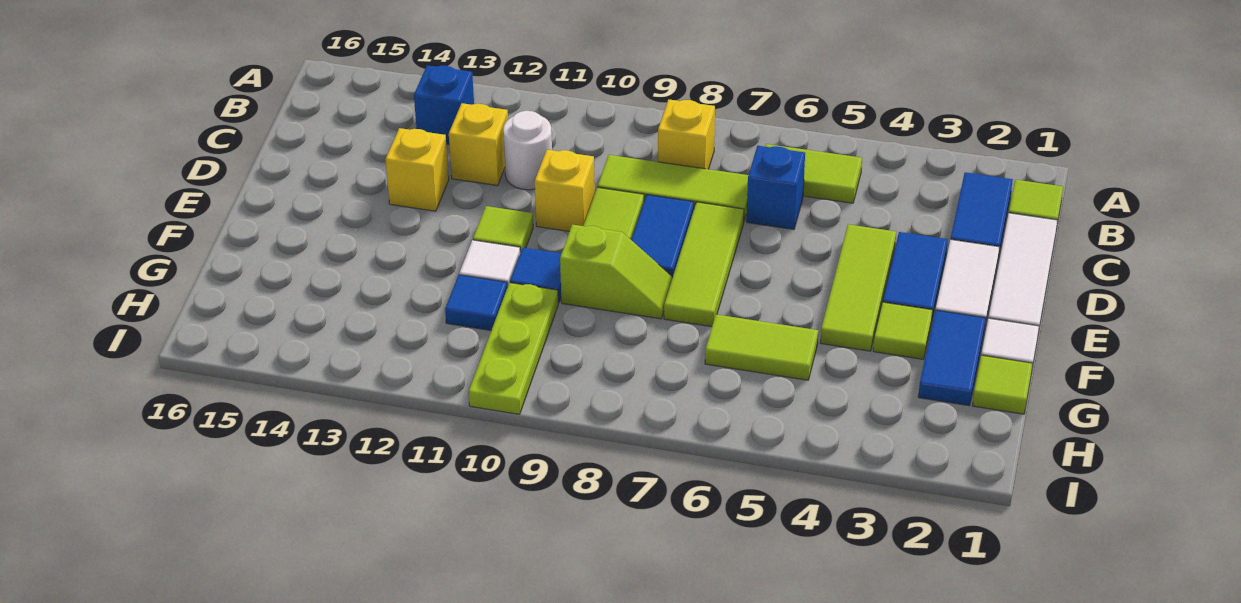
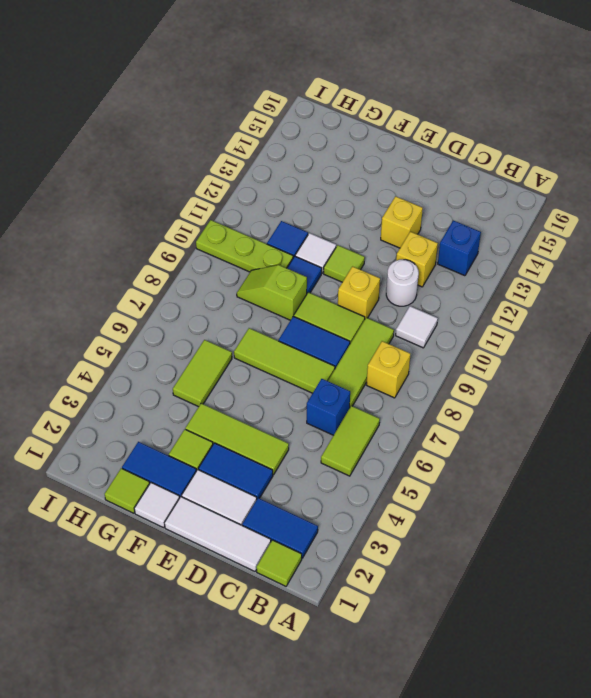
none -> white tile B10 level 1
lime slope F8:F9 level 1 top 9 -> lime slope F9:G9 level 1 top F

